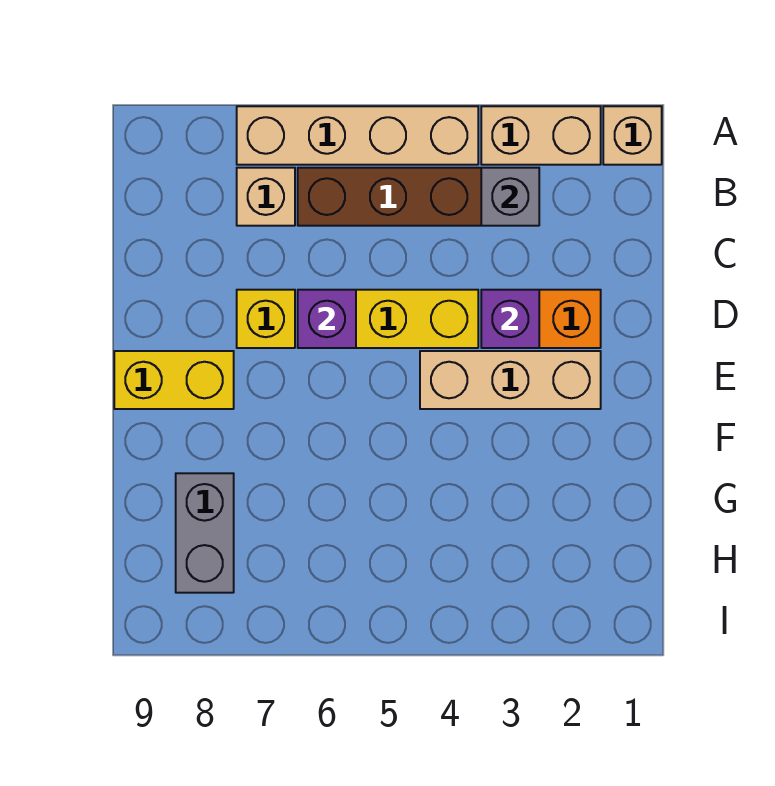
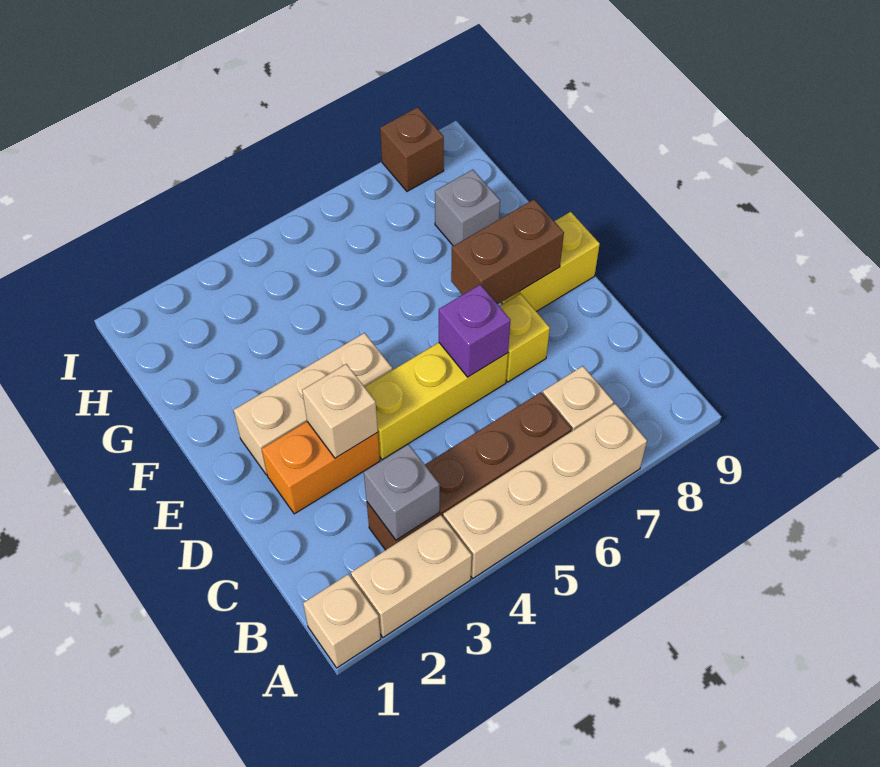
purple brick D3 level 2 -> tan brick D3 level 2
none -> brown brick E7:E8 level 2
grey brick G8:H8 level 1 -> grey brick G8 level 1
none -> brown brick I8 level 1

